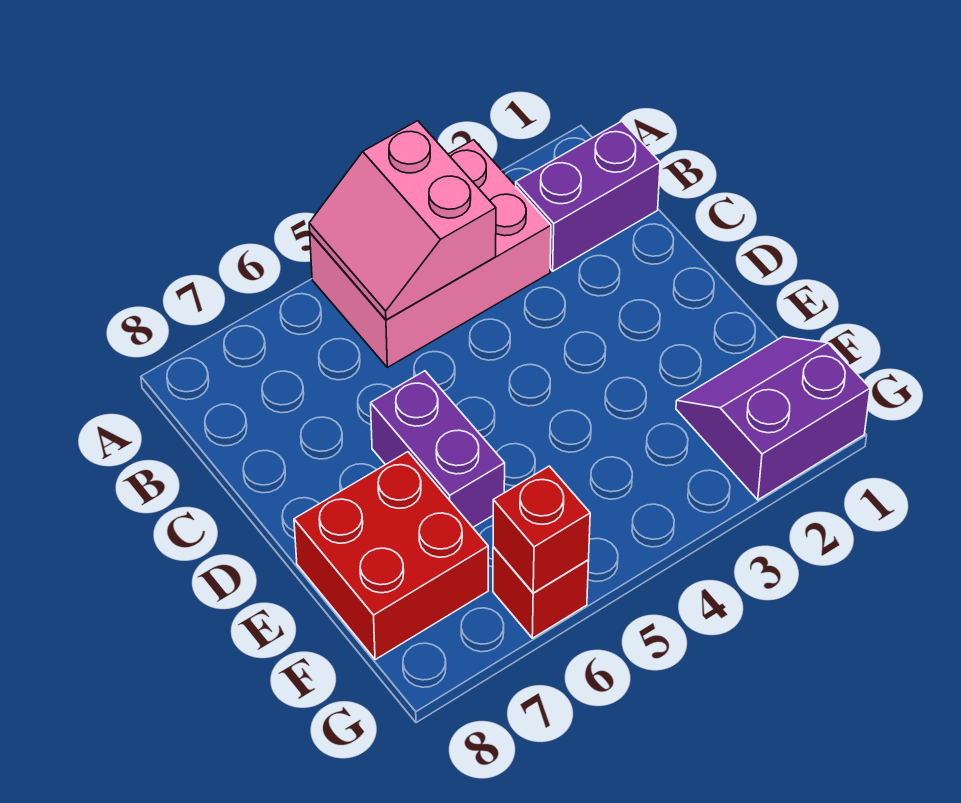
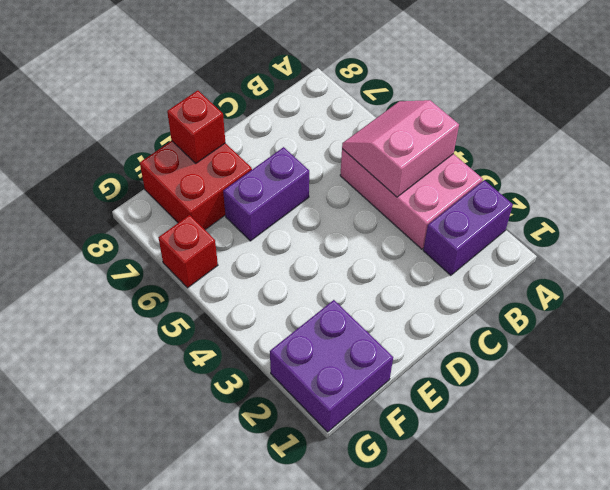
purple brick B1:B2 level 1 -> purple brick A2:B2 level 1
purple slope F1:G2 level 1 top G -> purple brick F1:G2 level 1
red brick G6 level 2 -> red brick E8 level 2

